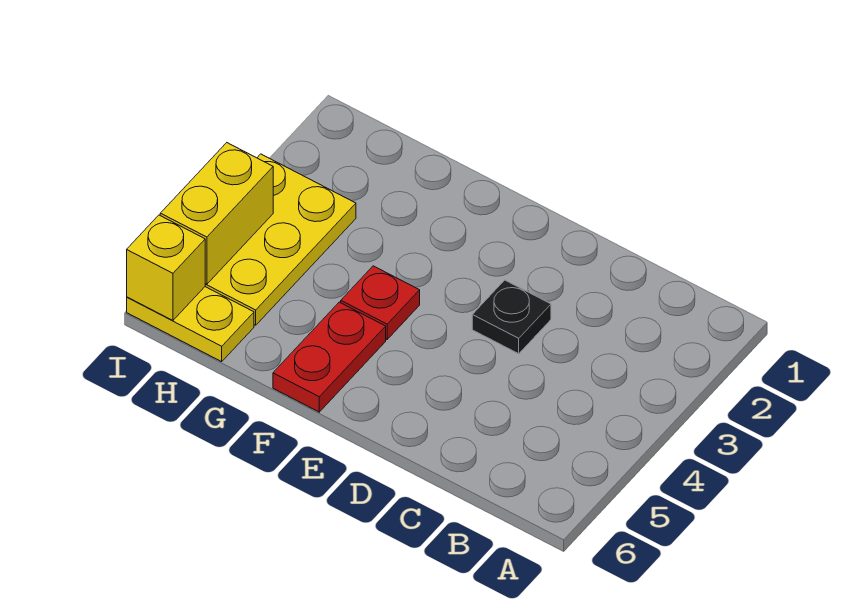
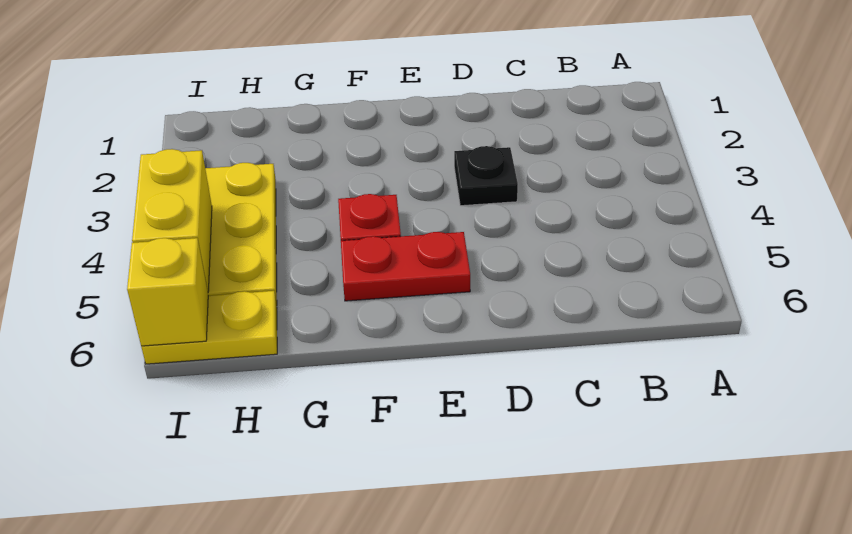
red plate F5:F6 level 1 -> red plate E5:F5 level 1

